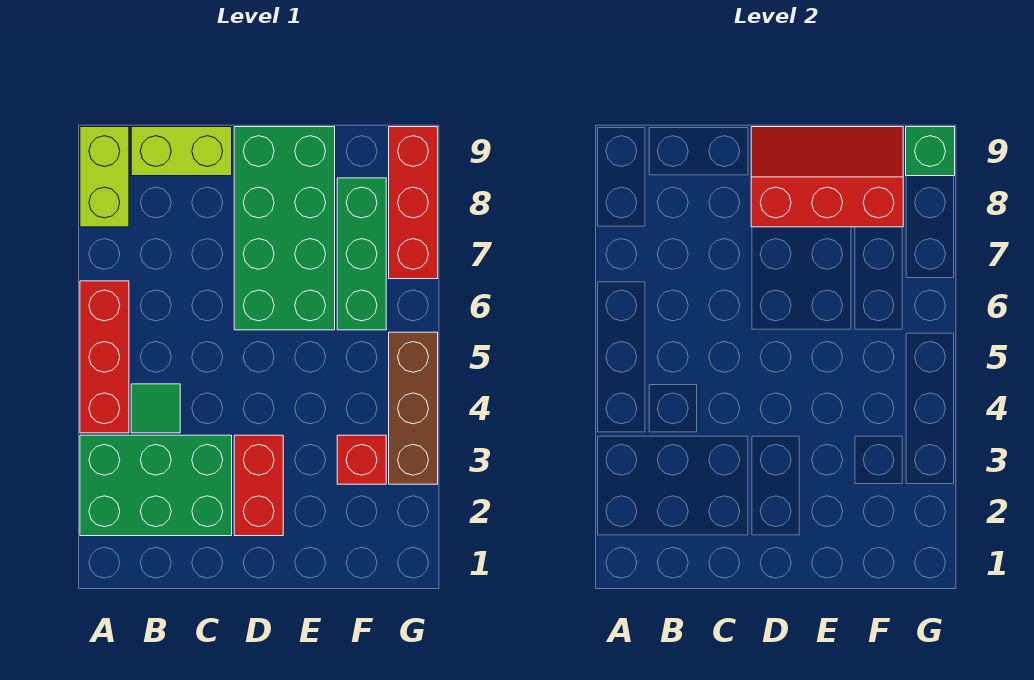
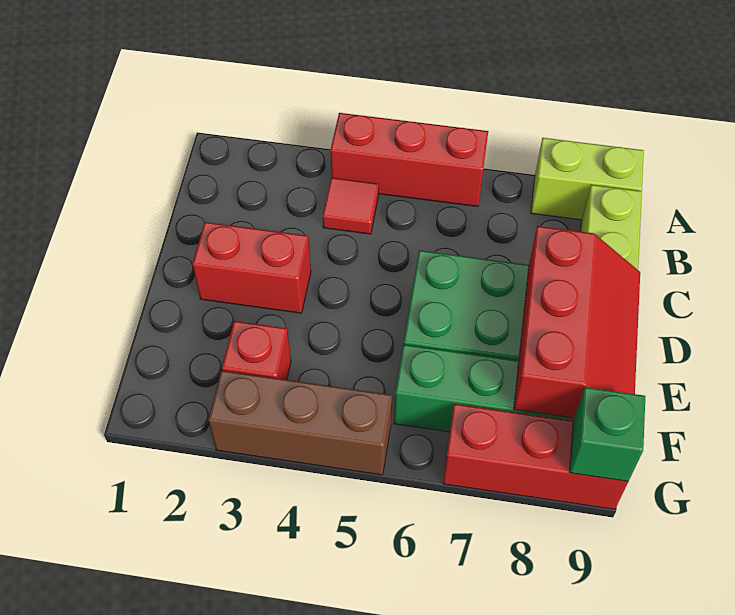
green brick A2:C3 level 1 -> none
green tile B4 level 1 -> red tile B4 level 1

